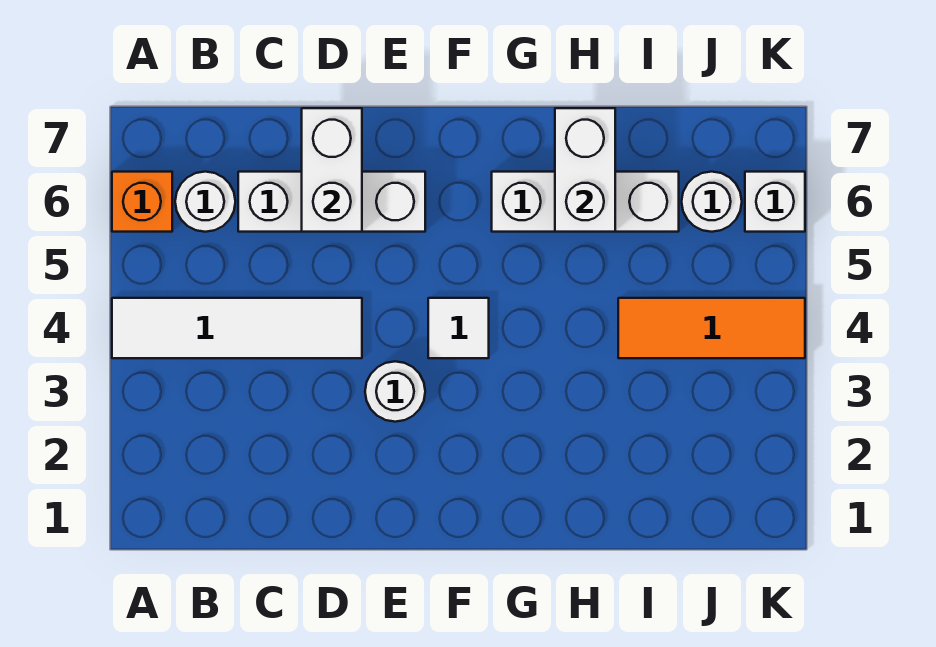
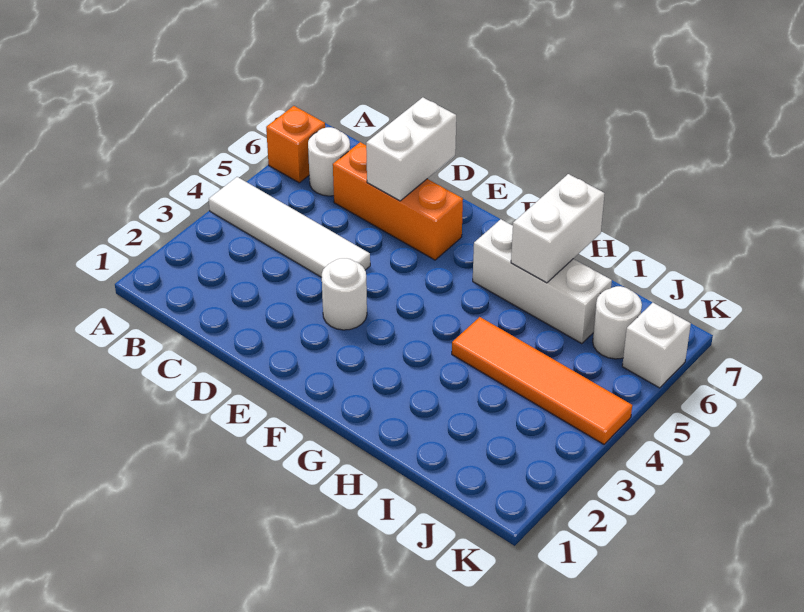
white brick C6:E6 level 1 -> orange brick C6:E6 level 1
white tile F4 level 1 -> none
orange tile I4:K4 level 1 -> orange tile H4:K4 level 1

